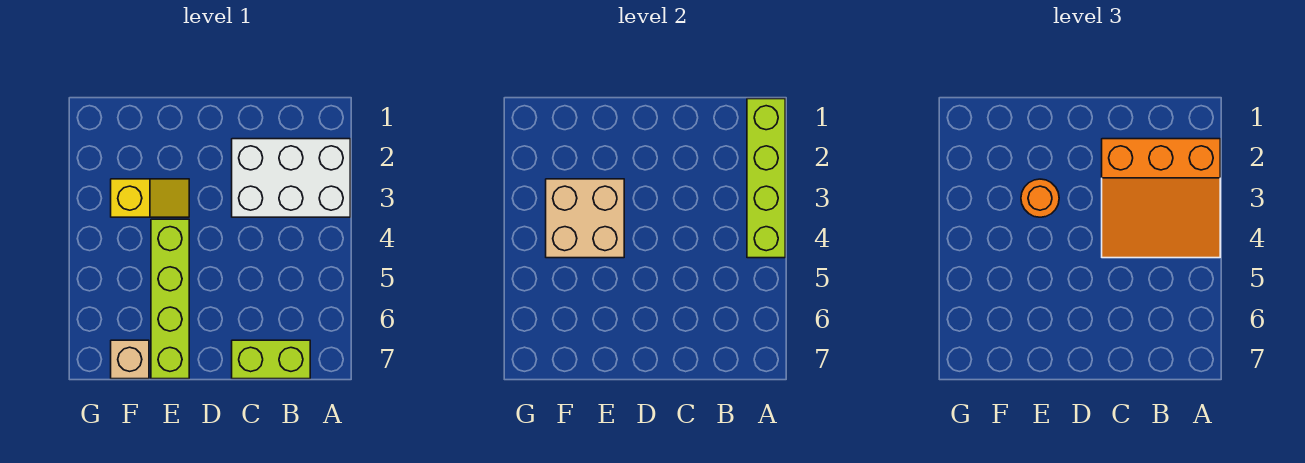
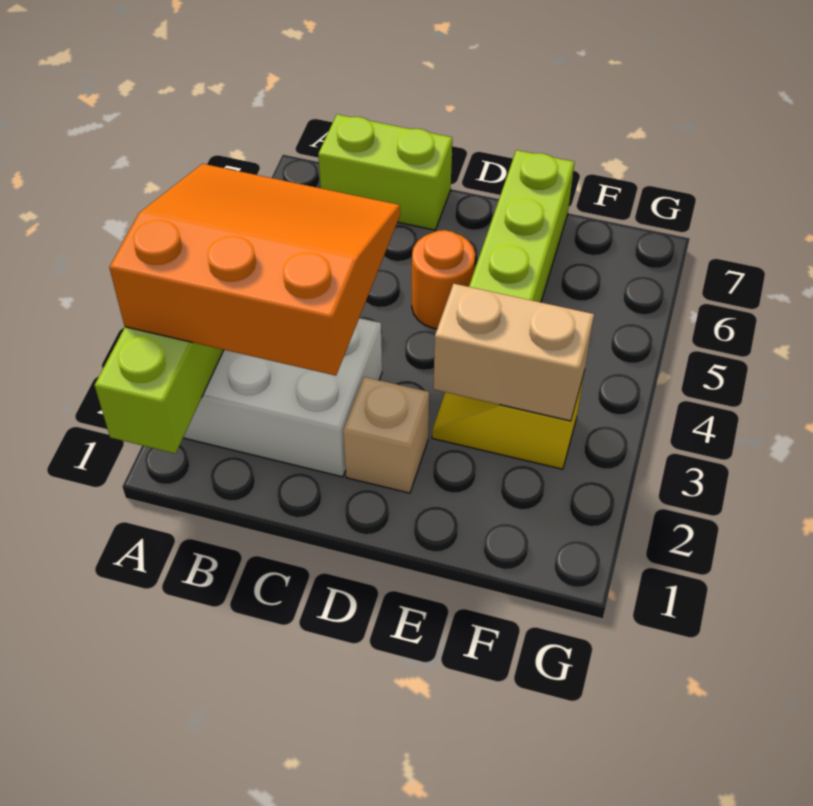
tan brick E3:F4 level 2 -> tan brick E3:F3 level 2
orange round brick E3 level 3 -> orange round brick D5 level 1
tan brick F7 level 1 -> tan brick D2 level 1

